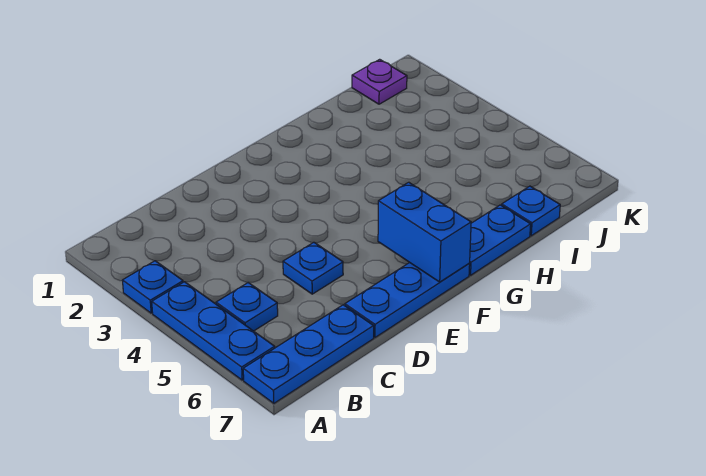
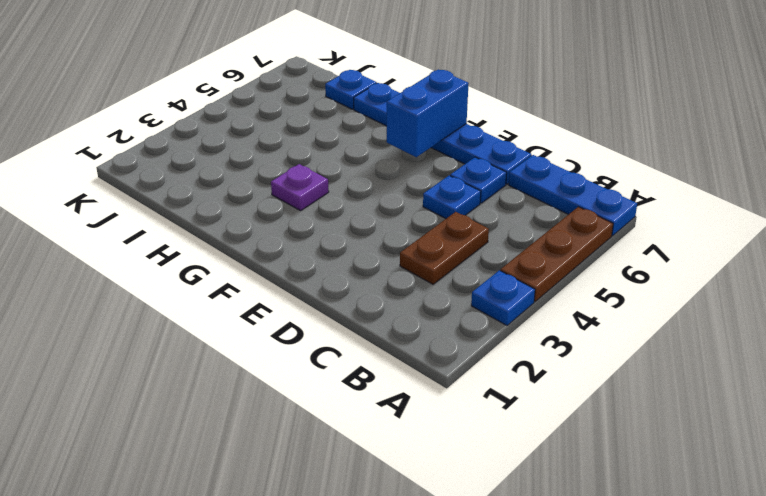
blue plate A4:A6 level 1 -> brown plate A4:A6 level 1
blue plate B5 level 1 -> blue plate D6 level 1
none -> brown plate C3:C4 level 1
purple plate J1 level 1 -> purple plate G3 level 1

